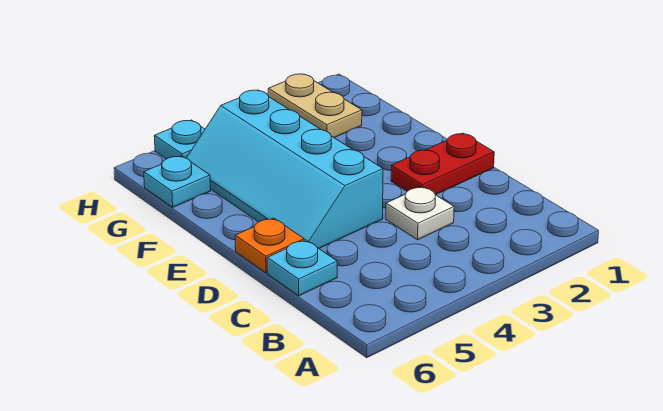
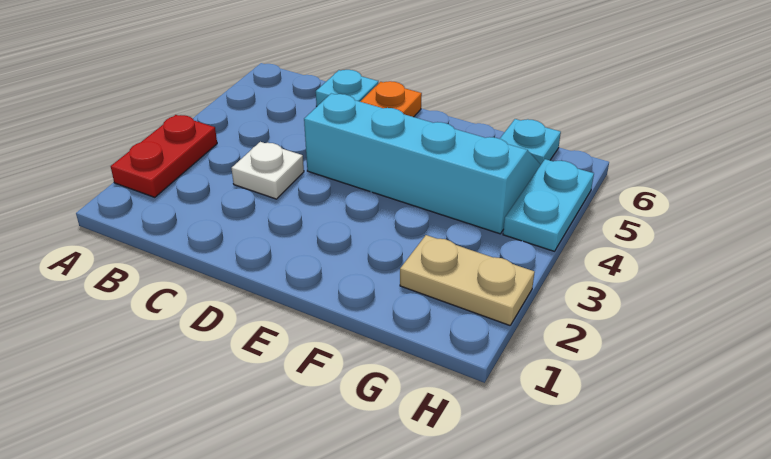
red plate D1:D2 level 1 -> red plate A2:A3 level 1
cyan plate H5 level 1 -> cyan plate H4:H5 level 1

